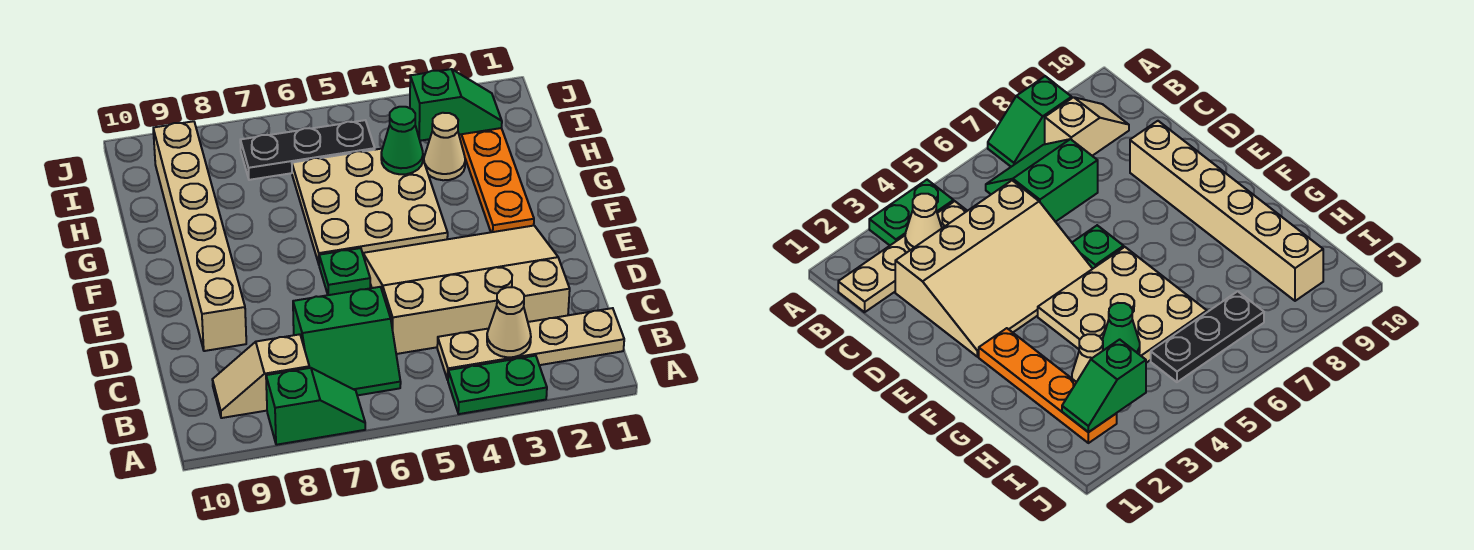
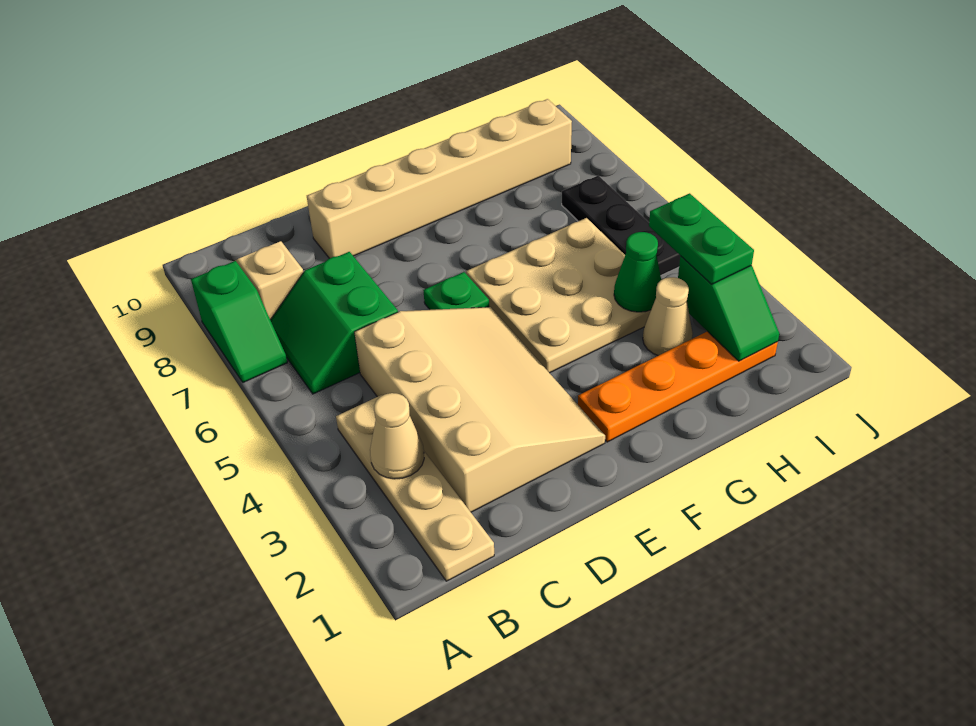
green plate A3:A4 level 1 -> green plate I3:I4 level 3

